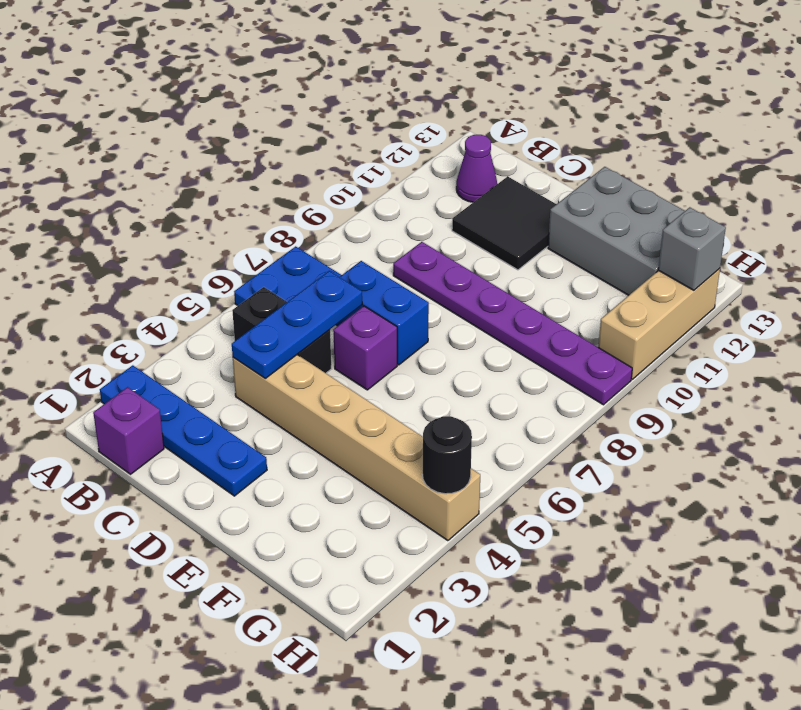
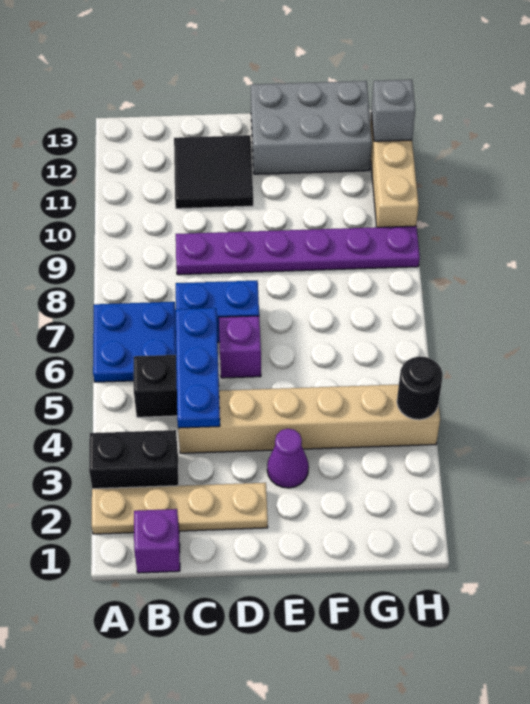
blue plate A2:D2 level 1 -> tan plate A2:D2 level 1
none -> black brick A3:B3 level 1
purple cone B12 level 1 -> purple cone E3 level 1

